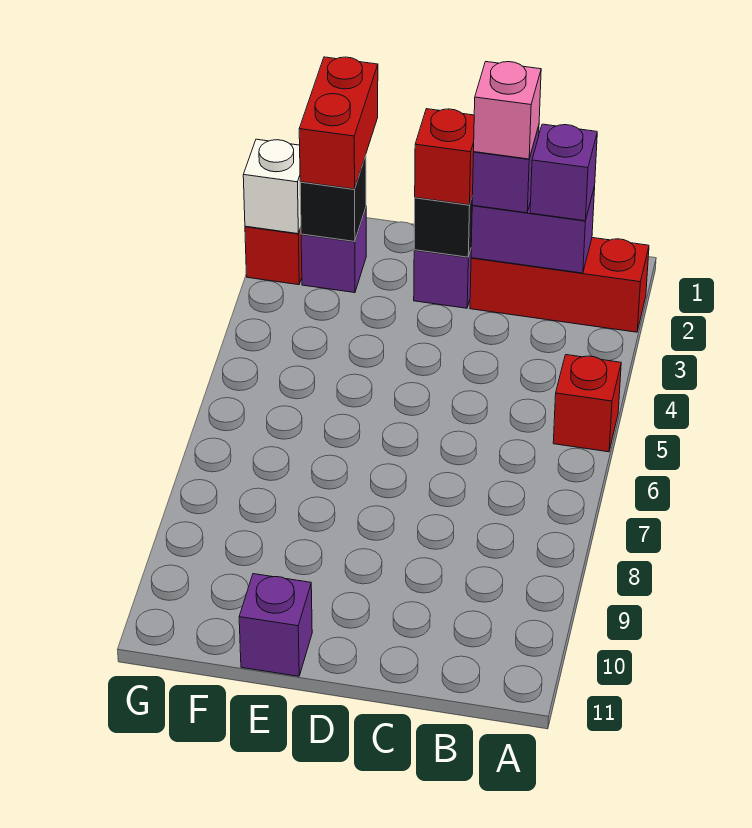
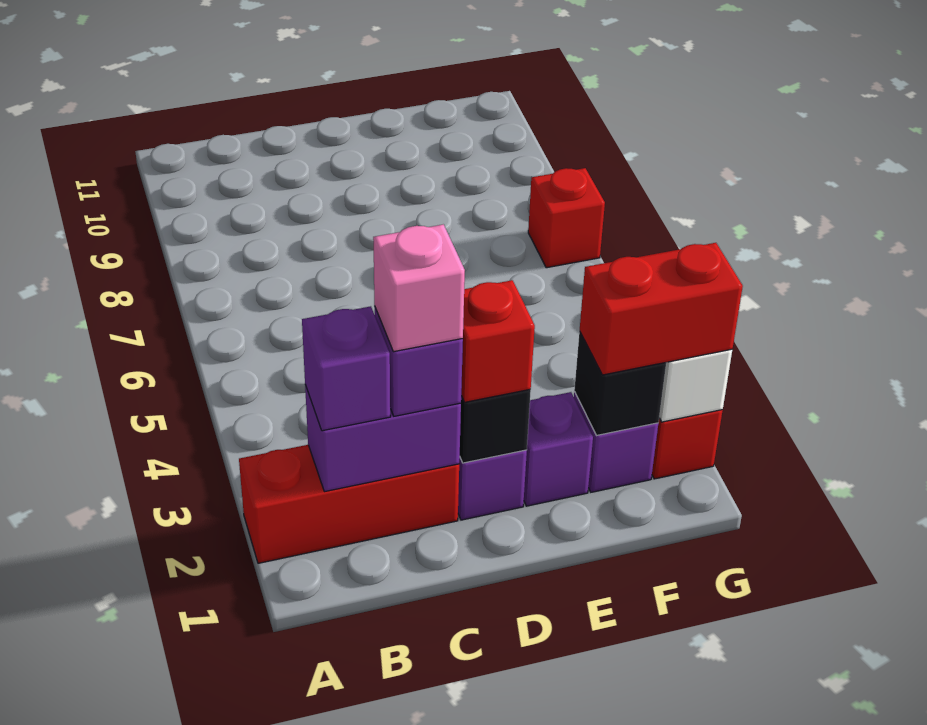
red brick A5 level 1 -> red brick G7 level 1
purple brick E11 level 1 -> purple brick E2 level 1
red brick F1:F2 level 3 -> red brick F2:G2 level 3

